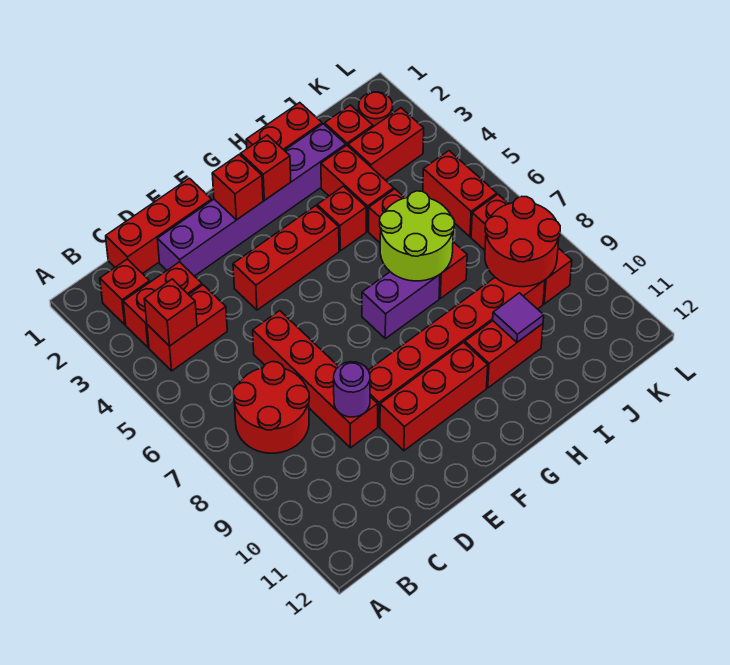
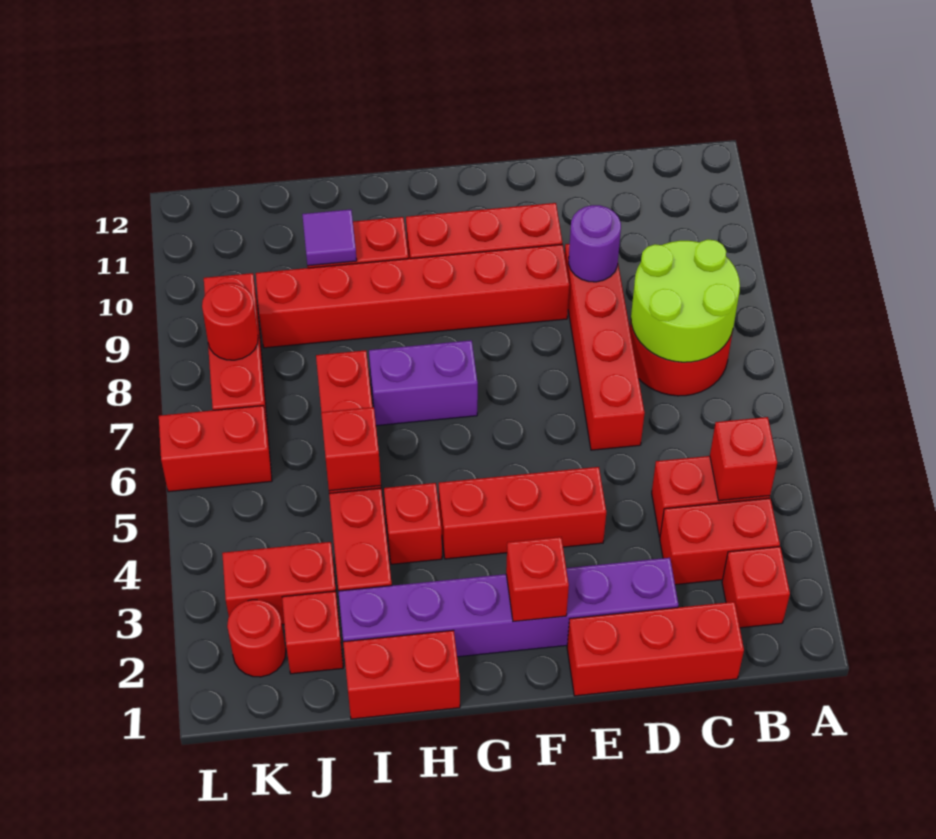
red brick G2 level 2 -> red brick I5 level 2
lime round brick H6:I7 level 2 -> lime round brick B7:C8 level 2
red round brick J8:K9 level 2 -> red round brick K8 level 2
red brick K5:K6 level 1 -> red brick K6:L6 level 1

